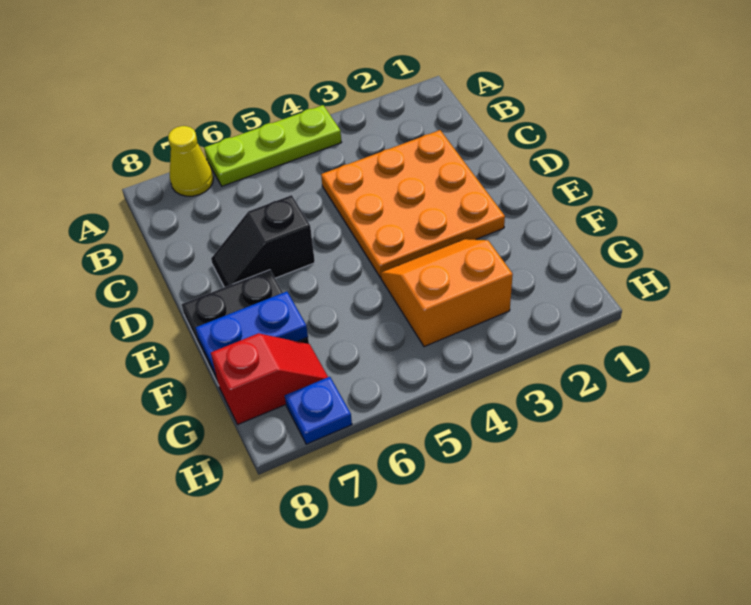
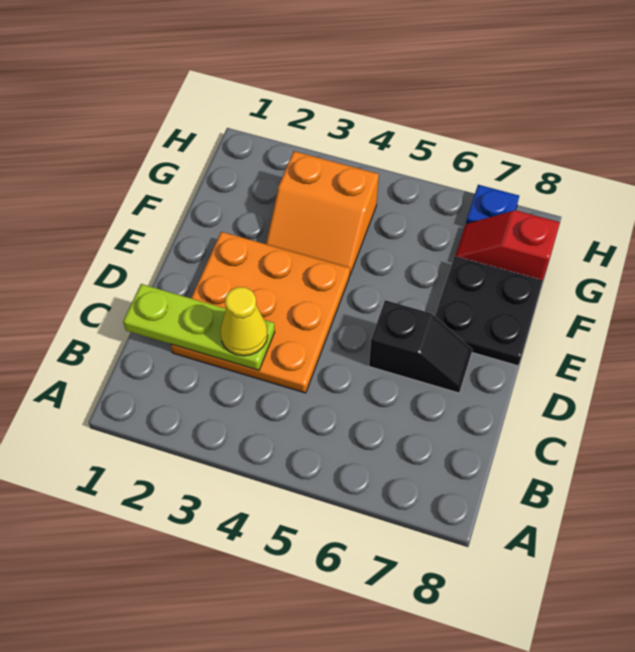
lime plate A4:A6 level 1 -> lime plate C1:C3 level 2
yellow cone A7 level 1 -> yellow cone C3 level 3
blue plate F7:F8 level 2 -> none

